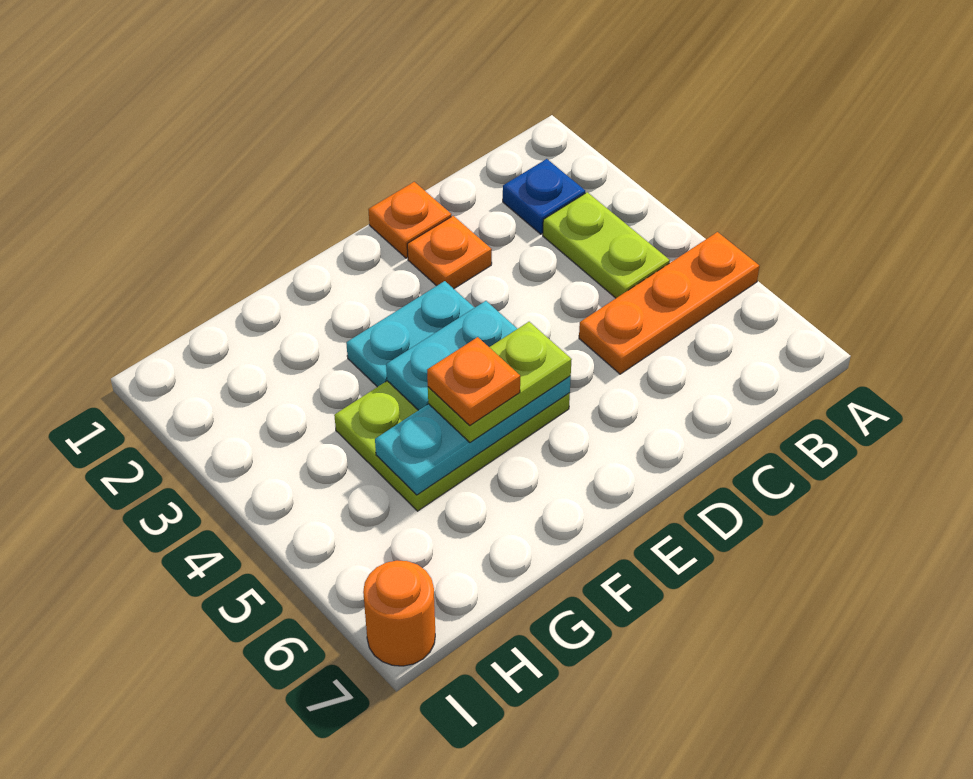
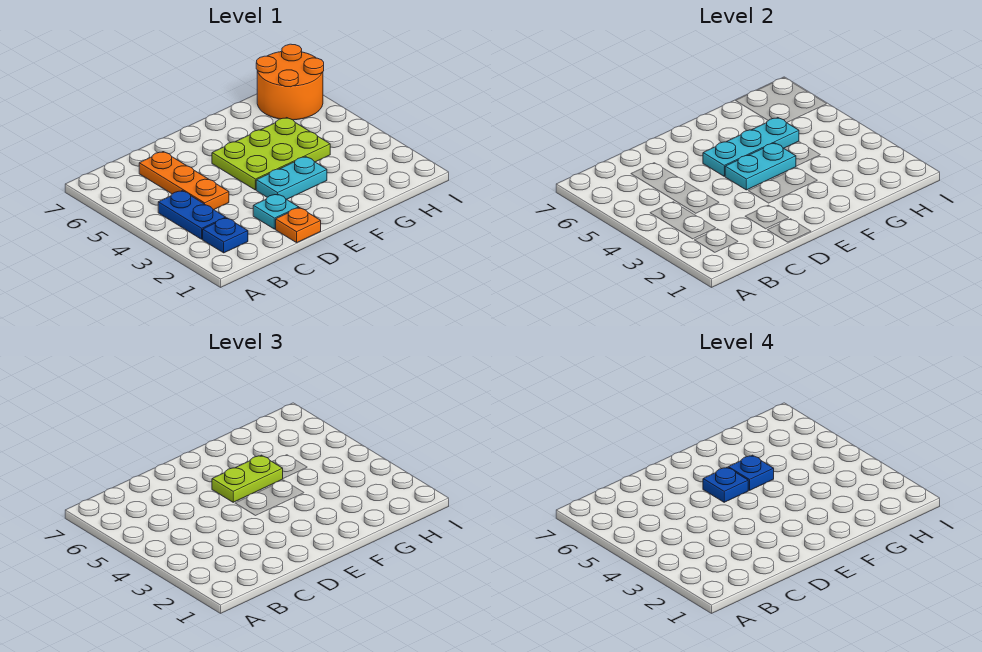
orange plate A5:C5 level 1 -> orange plate C4:C6 level 1
lime plate B3:B4 level 1 -> blue plate B3:B4 level 1
orange plate D2 level 1 -> cyan plate D2 level 1
none -> blue plate E5 level 4
orange plate F5 level 4 -> blue plate F5 level 4
orange round brick I7 level 1 -> orange round brick H6:I7 level 1

